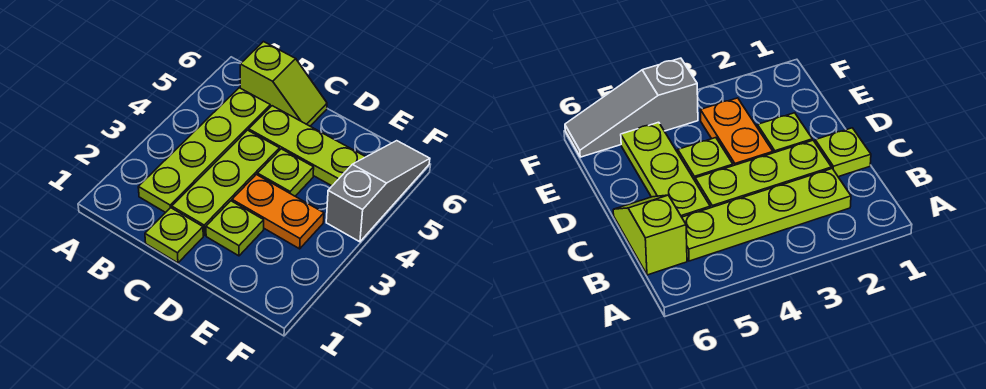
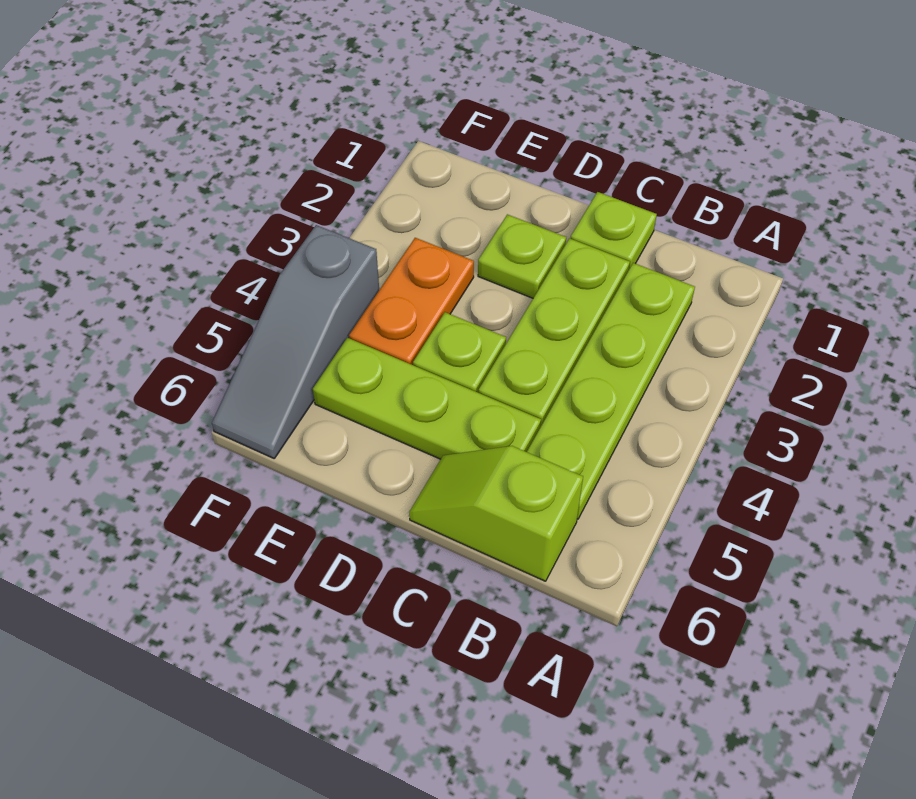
orange plate D3:E3 level 1 -> orange plate E3:E4 level 1

